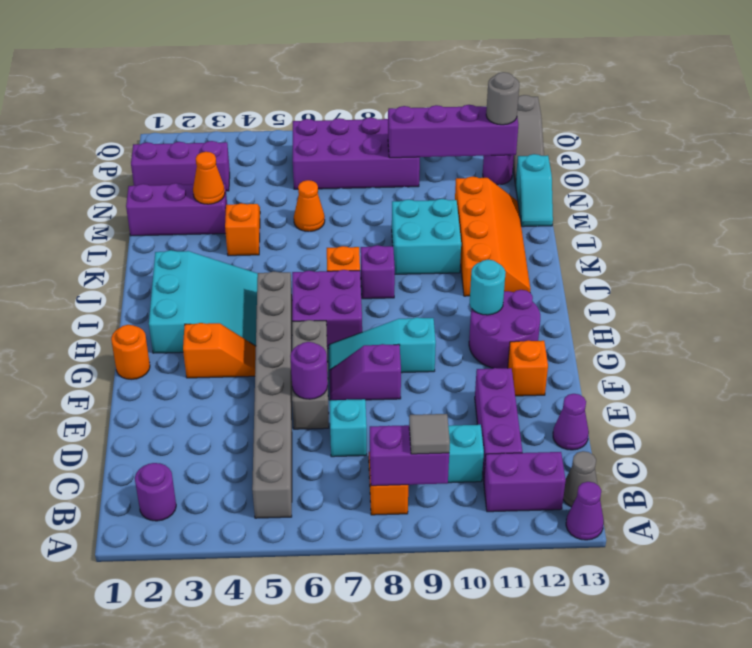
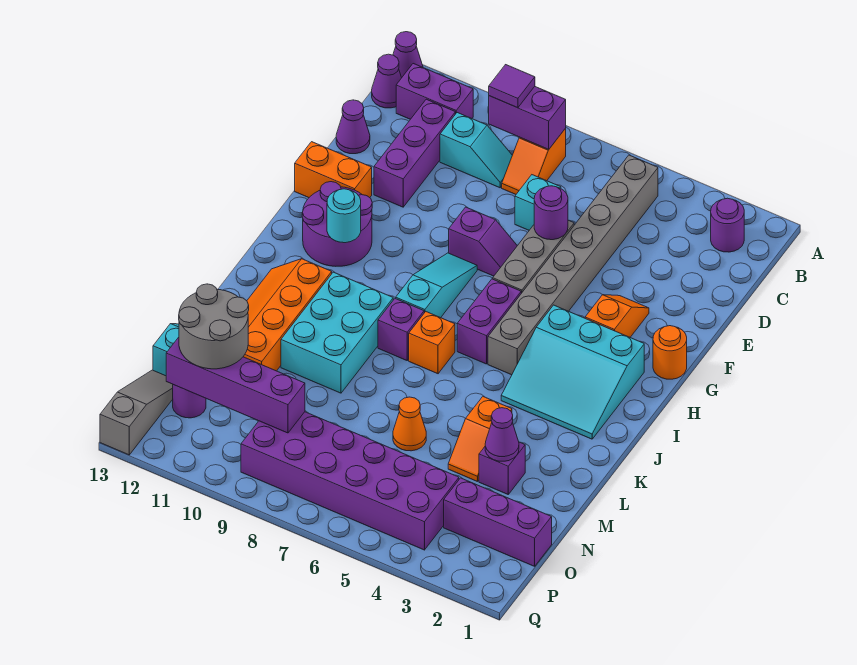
grey tile B9 level 3 -> purple tile B9 level 3
grey cone B13 level 1 -> purple cone B13 level 1
orange brick F12 level 1 -> orange brick F12:F13 level 1
orange slope G3:G4 level 1 top 3 -> orange slope F3:G3 level 1 top G
cyan slope G7:G9 level 1 top 9 -> cyan slope G8:I8 level 1 top I
cyan slope H2:J4 level 1 top 2 -> cyan slope H2:J4 level 1 top H
purple brick H6:I7 level 1 -> purple brick H6:I6 level 1
cyan brick K9:L10 level 1 -> cyan brick J9:L10 level 1
purple brick M1:M3 level 1 -> purple brick M3 level 1
orange cone M3 level 2 -> purple cone M3 level 2
purple brick O6:P9 level 1 -> purple brick O4:P9 level 1
grey round brick O12 level 3 -> grey round brick N11:O12 level 3

